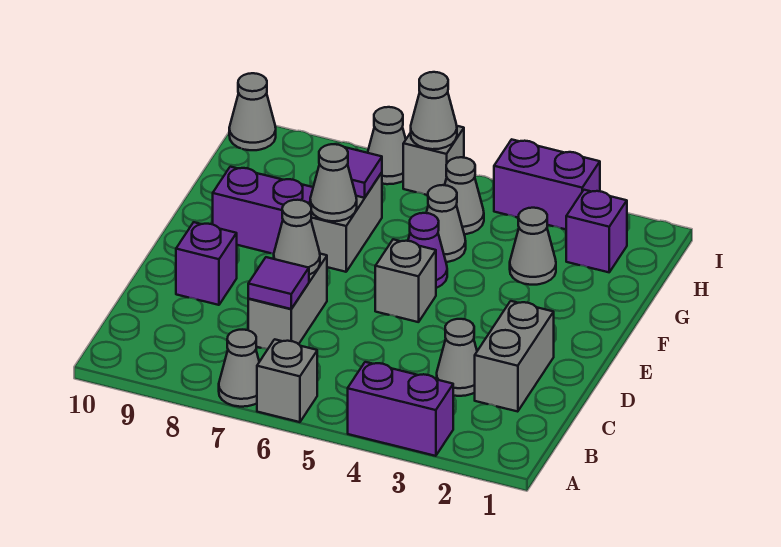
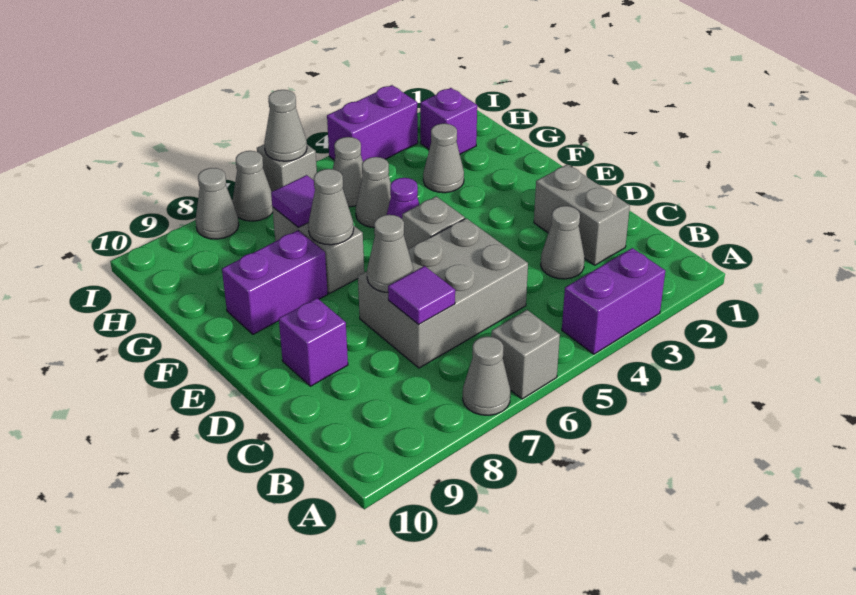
grey brick C7:D7 level 1 -> grey brick C5:D7 level 1
grey cone I10 level 1 -> grey cone I8 level 1

